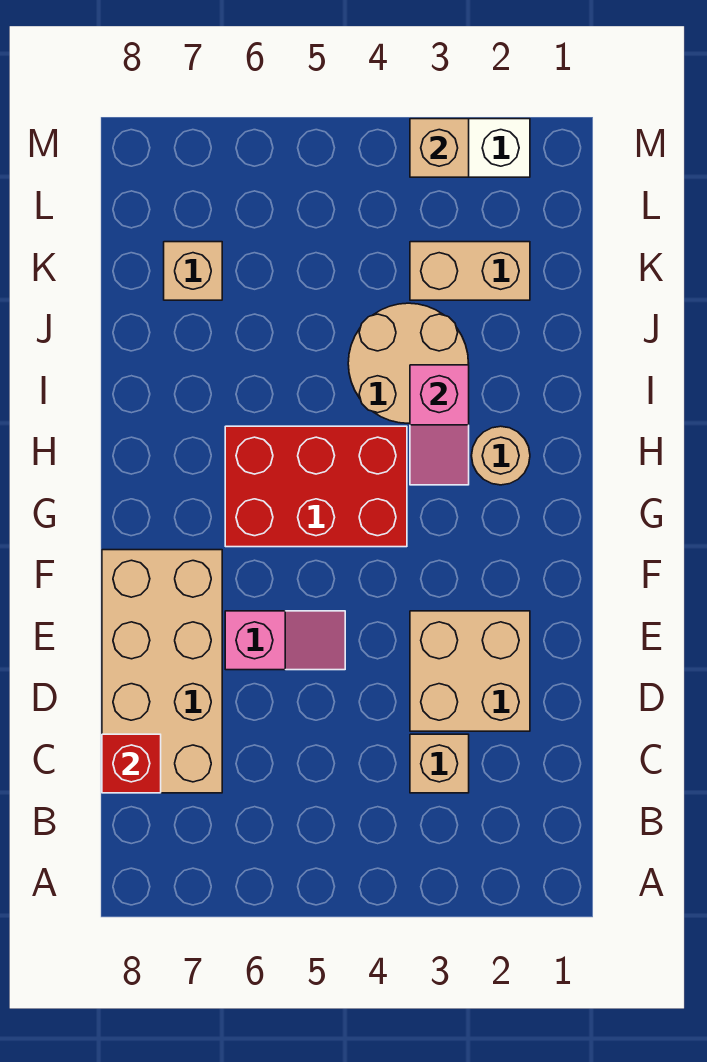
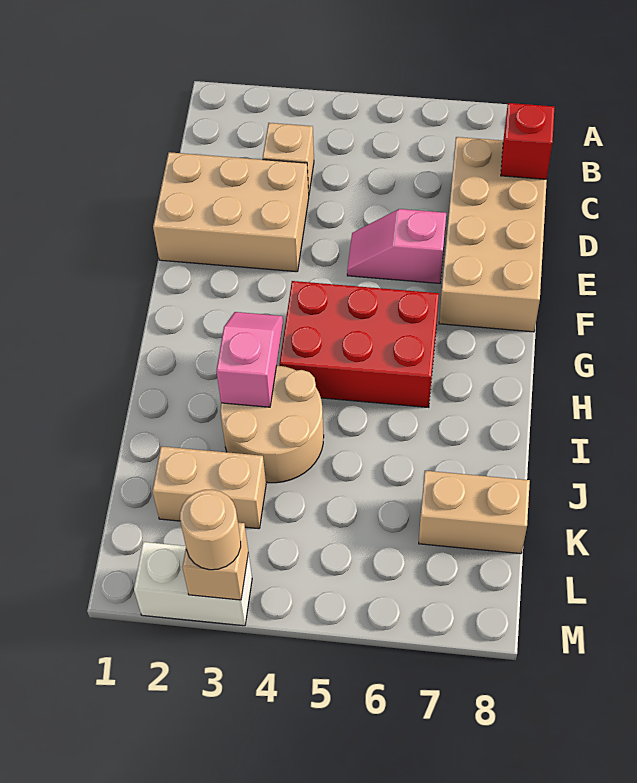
tan brick D2:E3 level 1 -> tan brick D1:E3 level 1
tan round brick H2 level 1 -> tan round brick M3 level 3
tan brick K7 level 1 -> tan brick K7:K8 level 1

